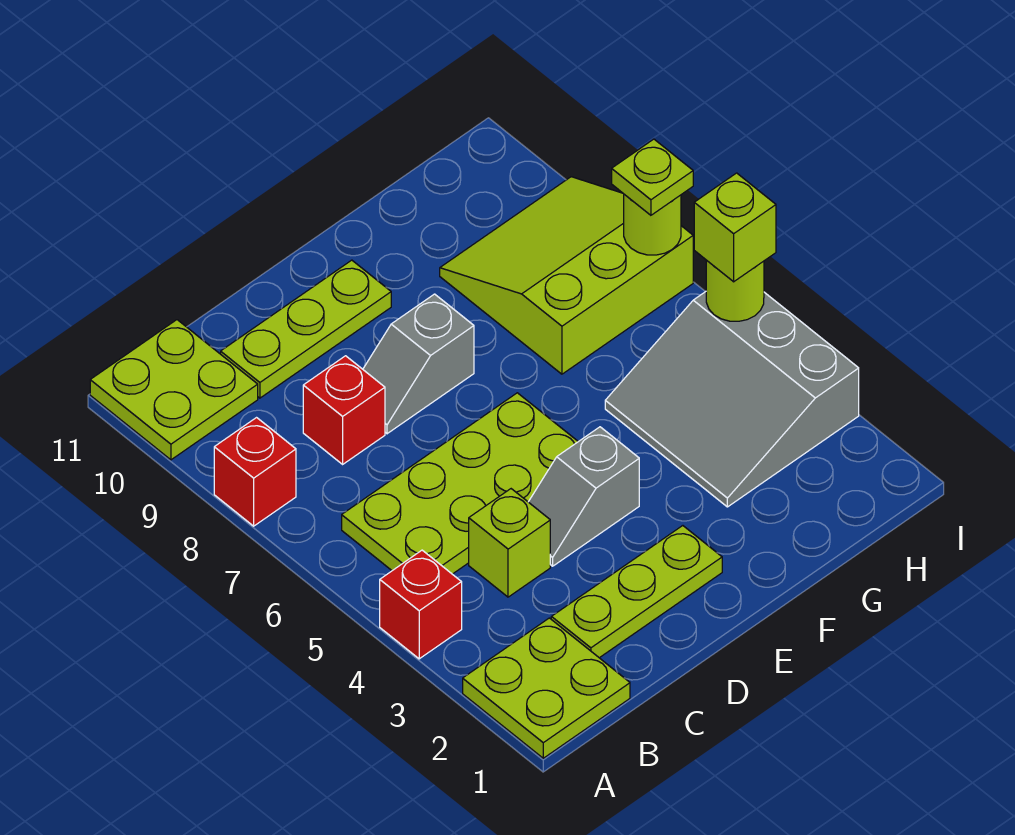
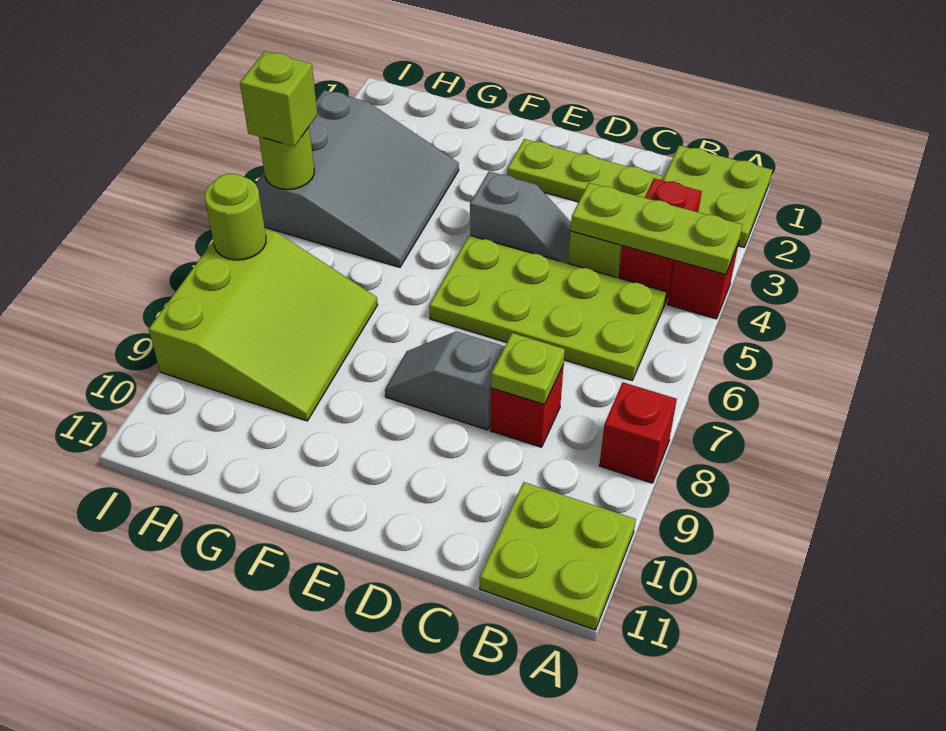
none -> red brick B3:B4 level 1
lime plate C10:E10 level 1 -> lime plate A4:C4 level 2
grey slope D8:E8 level 1 top E -> grey slope D8:E8 level 1 top D
lime slope G7:I9 level 1 top 7 -> lime slope G7:I9 level 1 top I
lime plate I7 level 3 -> lime plate C8 level 2

